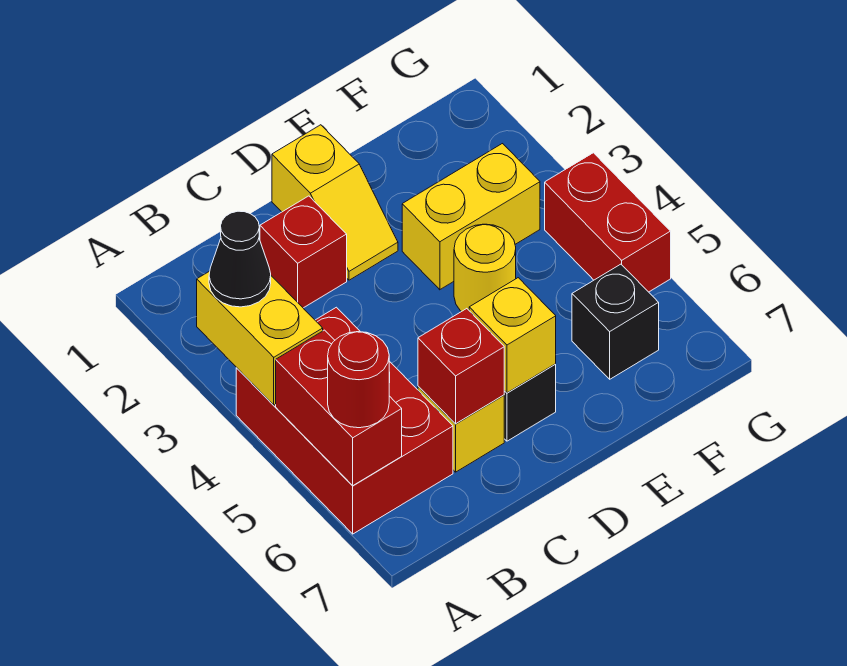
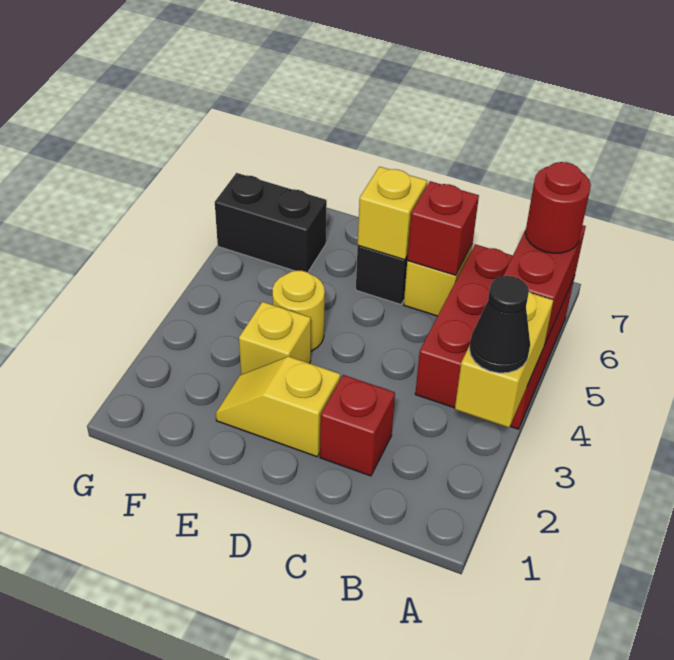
yellow slope D1:D2 level 1 top 1 -> yellow slope D2:E2 level 1 top D
yellow brick E3:F3 level 1 -> yellow brick E3 level 1
black brick F6 level 1 -> black brick F6:G6 level 1
red brick G4:G5 level 1 -> none

